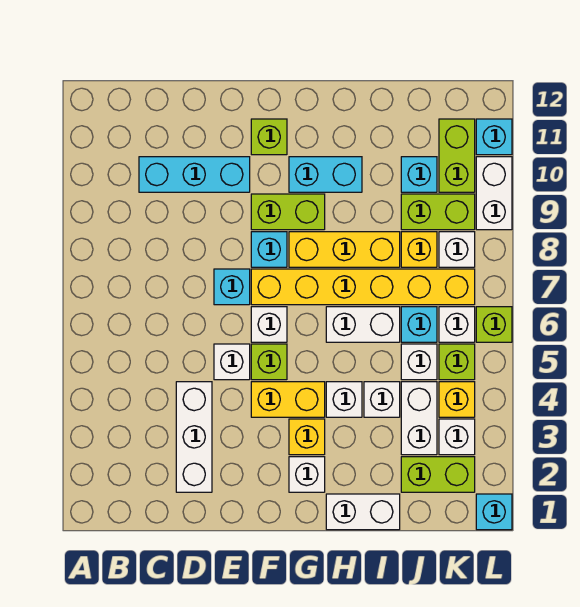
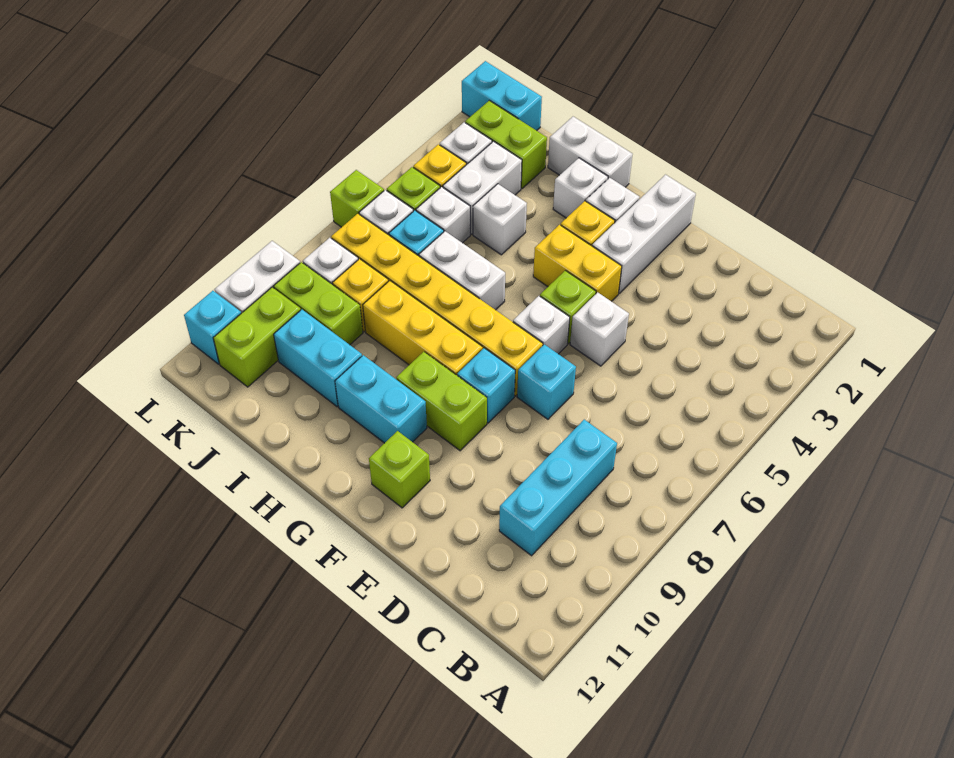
cyan brick C10:E10 level 1 -> cyan brick C8:C10 level 1
white brick D2:D4 level 1 -> white brick F1:F3 level 1
white brick H4 level 1 -> white brick H2 level 1
cyan brick J10 level 1 -> cyan brick I10:J10 level 1
cyan brick L1 level 1 -> cyan brick K1:L1 level 1

